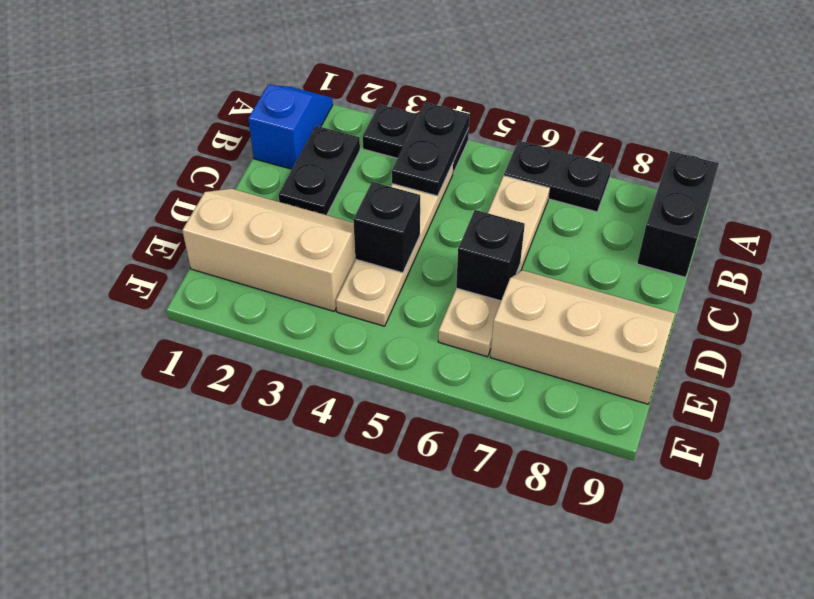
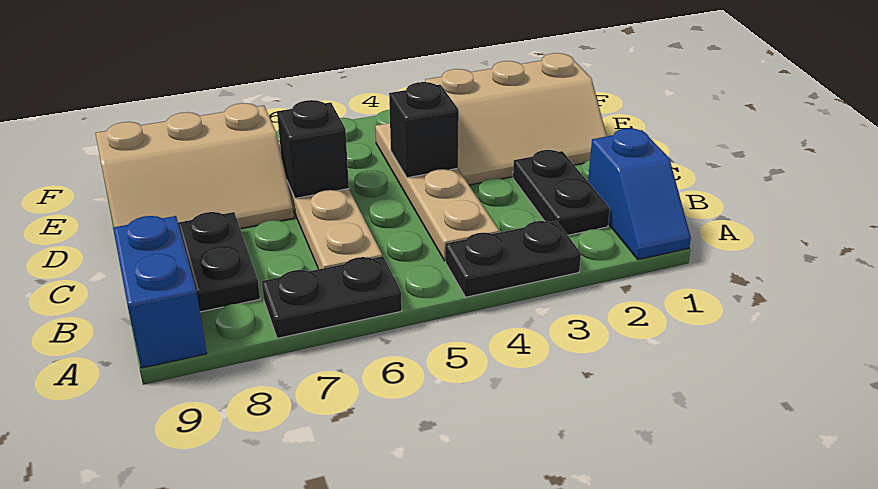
black plate A4:B4 level 2 -> black plate B8:C8 level 1
black brick A9:B9 level 1 -> blue brick A9:B9 level 1

